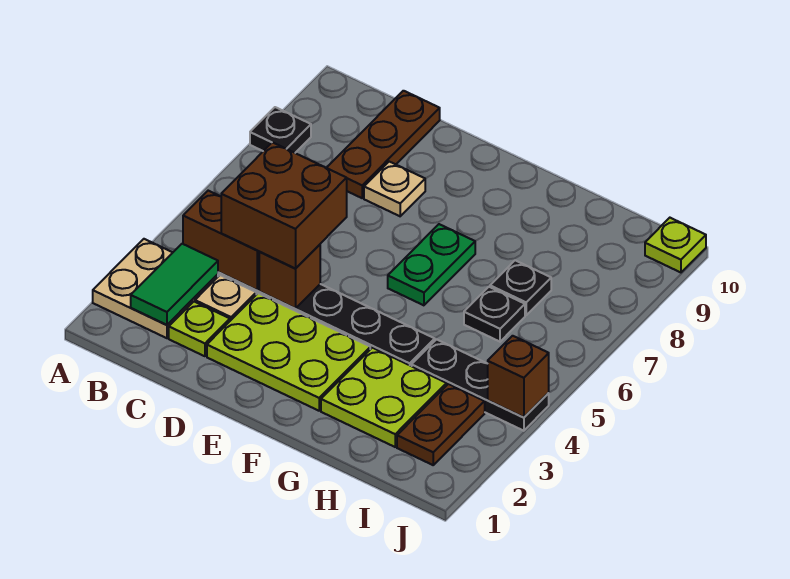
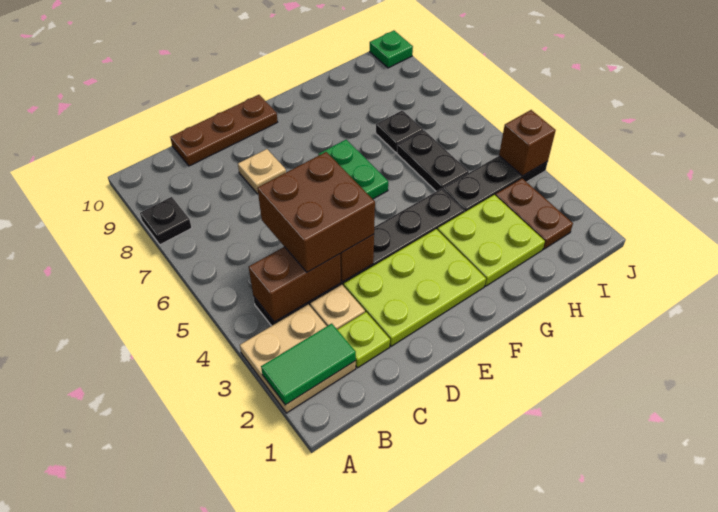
green tile B2:B3 level 2 -> green tile A2:B2 level 2
brown plate C8:C10 level 1 -> brown plate C10:E10 level 1
black plate H6 level 1 -> black plate H5:H6 level 1
lime plate J10 level 1 -> green plate J10 level 1

